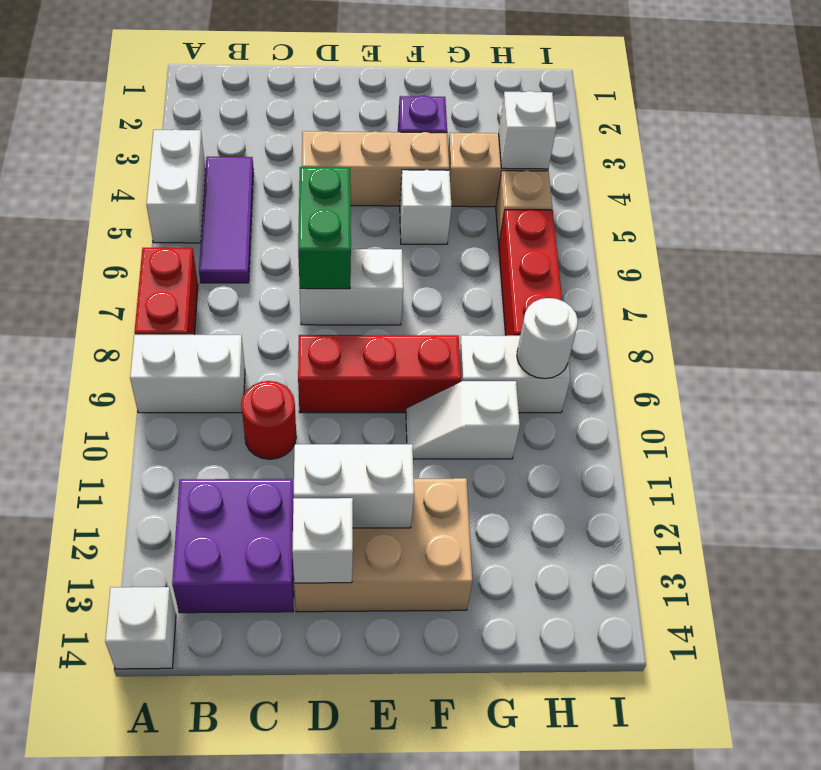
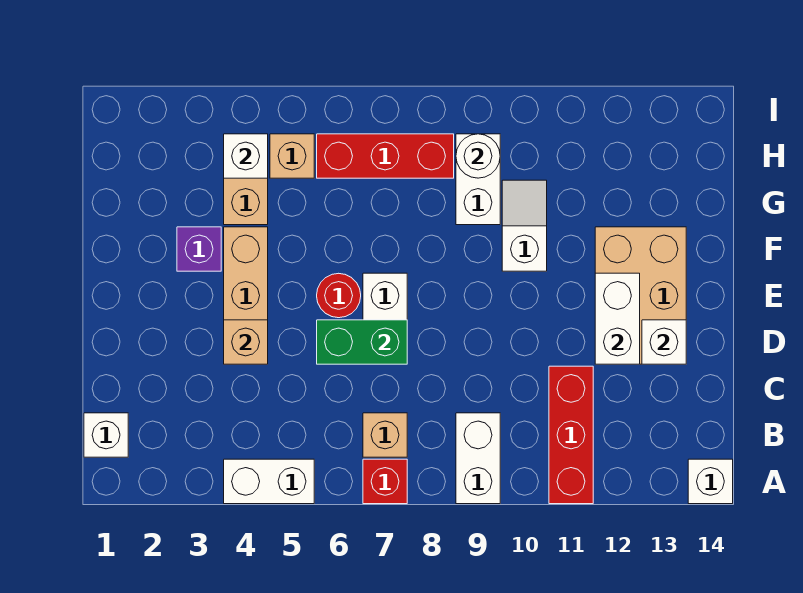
red brick A7:A8 level 1 -> red brick A7 level 1
purple tile B4:B6 level 1 -> none
none -> tan brick B7 level 1
purple brick B12:C13 level 1 -> none
red round brick C10 level 1 -> red round brick E6 level 1
none -> tan brick D4 level 2
red brick D9:F9 level 1 -> red brick A11:C11 level 1
white brick F5 level 1 -> white brick B1 level 1
white slope F10:G10 level 1 top G -> white slope F10:G10 level 1 top F

